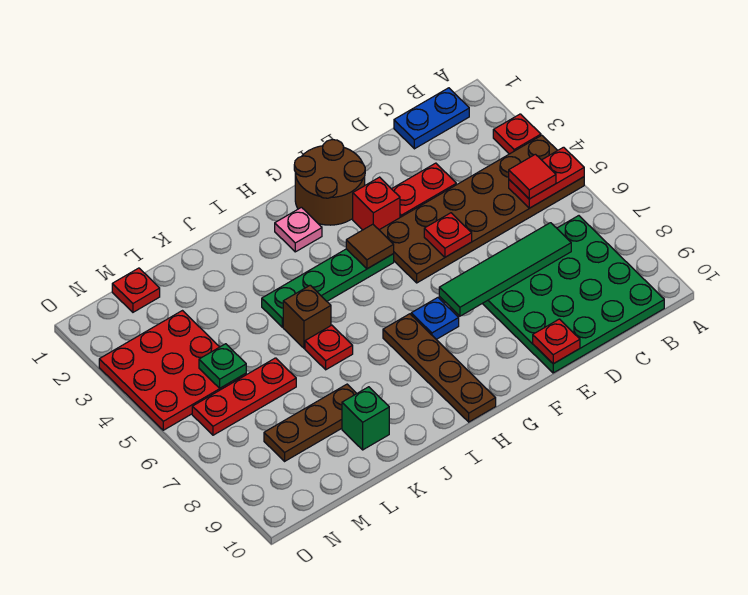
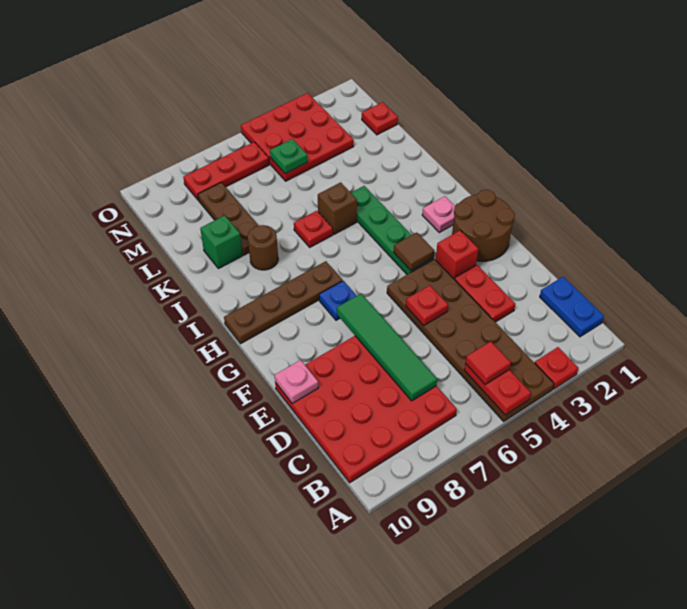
green plate B7:E10 level 1 -> red plate B7:E10 level 1
red plate E10 level 2 -> pink plate E10 level 2
none -> brown round brick J8 level 1
red plate L6:N6 level 1 -> red plate N6:N8 level 1

